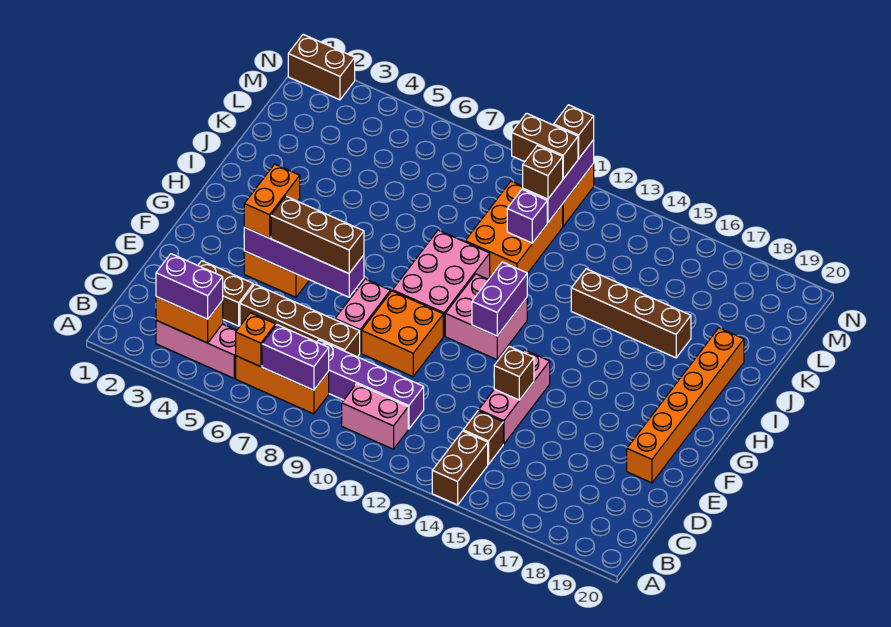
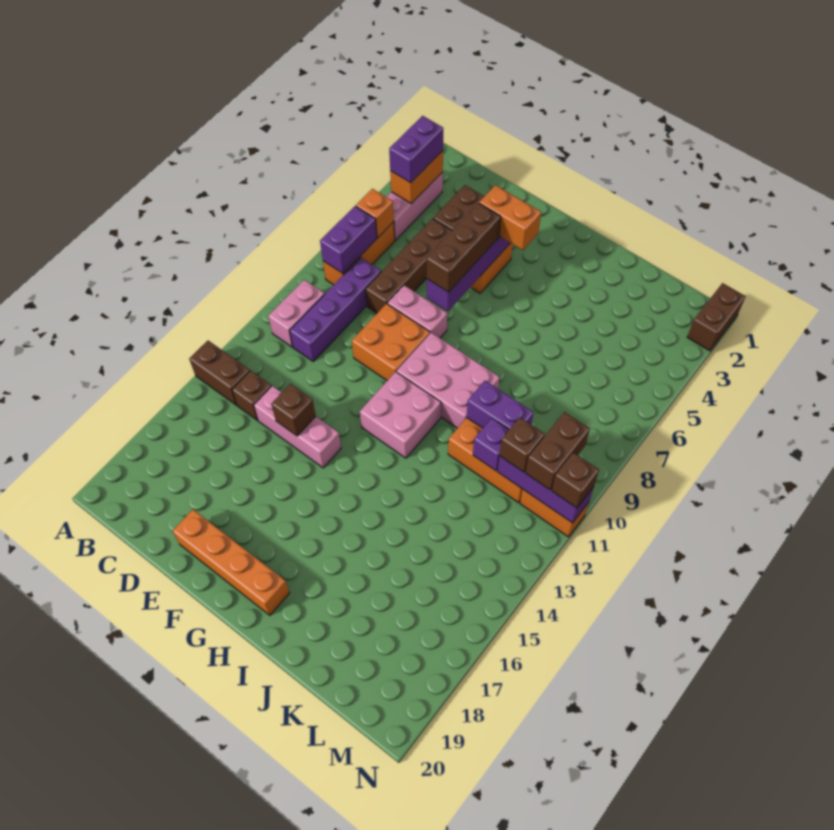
orange brick E19:J19 level 1 -> orange brick E19:H19 level 1
purple brick G12:H12 level 2 -> purple brick J10:K10 level 2
brown brick J14:J17 level 1 -> none

